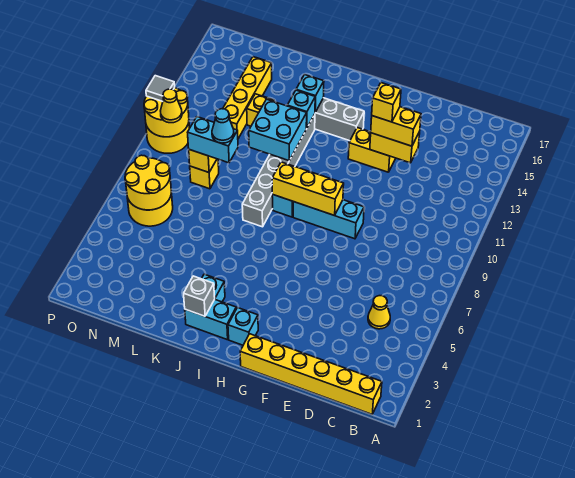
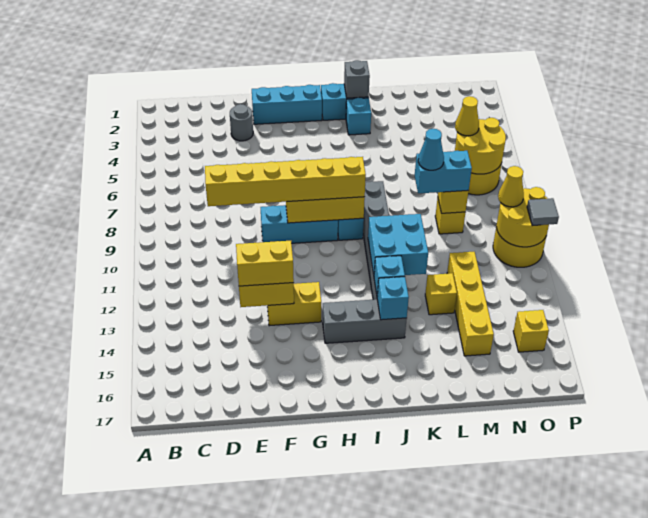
yellow brick B1:G1 level 1 -> yellow brick D9:I9 level 3
yellow cone C5 level 1 -> yellow cone N6 level 3
none -> grey round brick E3 level 1
yellow brick F13 level 4 -> yellow brick O15 level 1
cyan brick H2 level 1 -> cyan brick F2:H2 level 1

